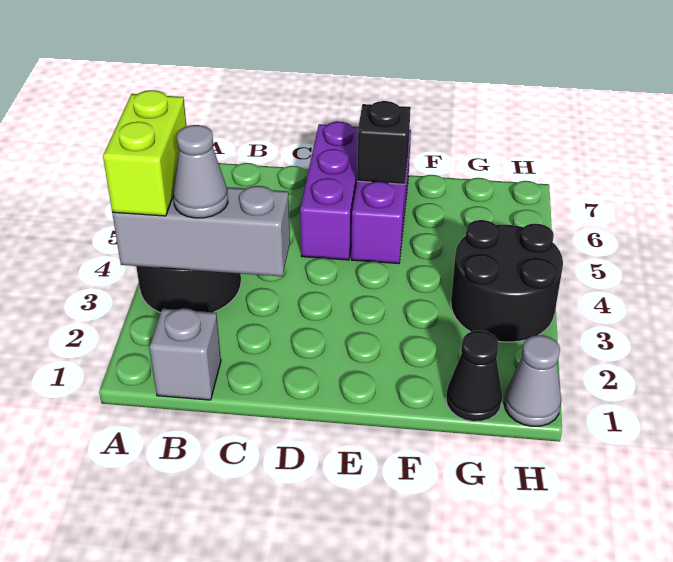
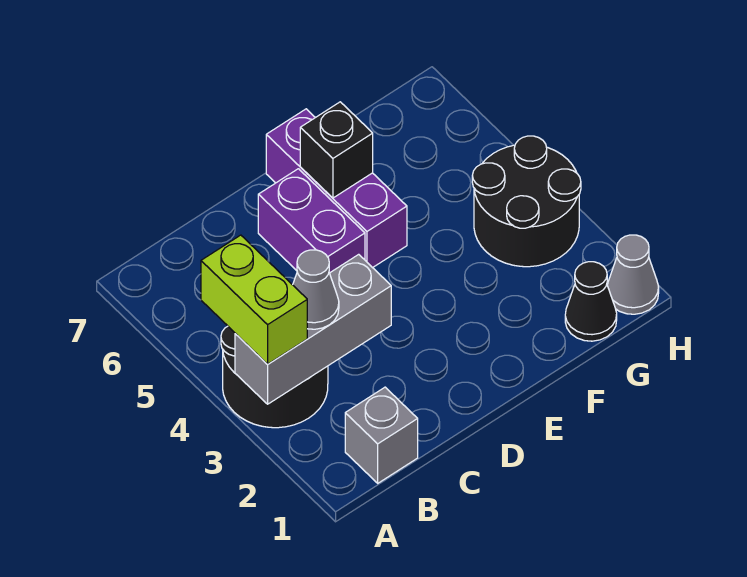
purple brick D5:D7 level 1 -> purple brick D5:D6 level 1

